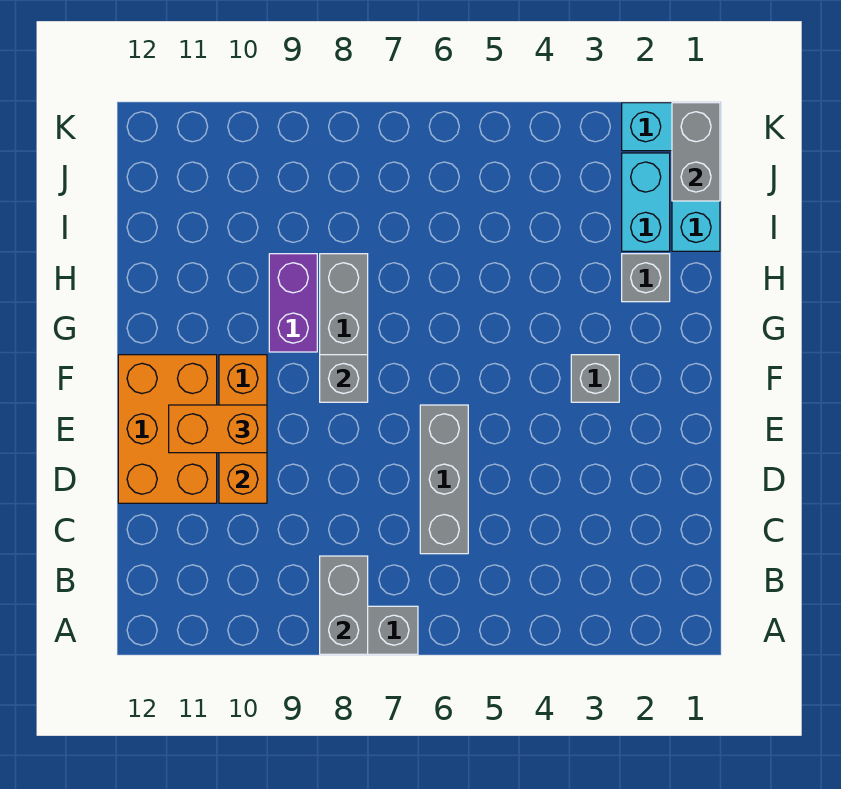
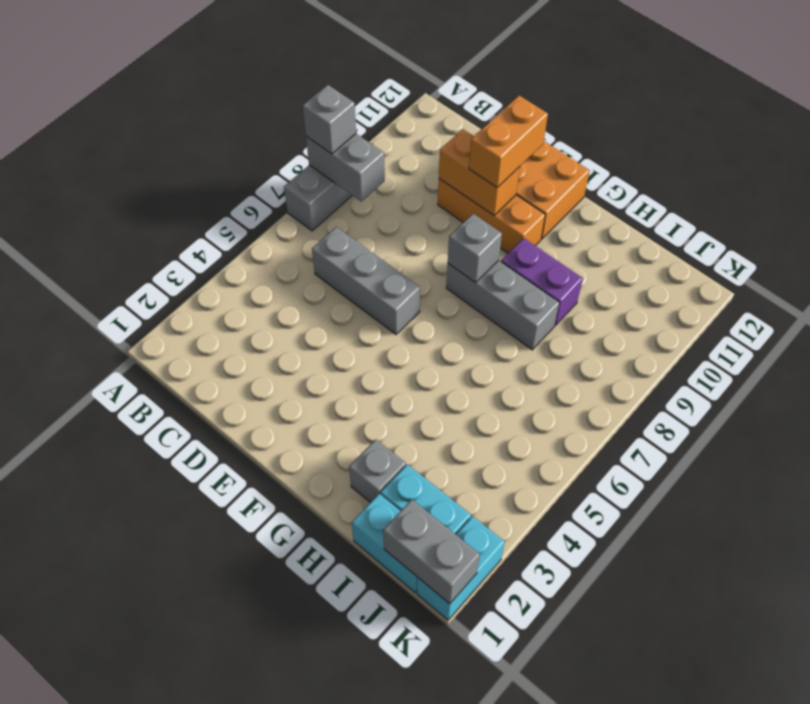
grey brick F3 level 1 -> grey brick A8 level 3

